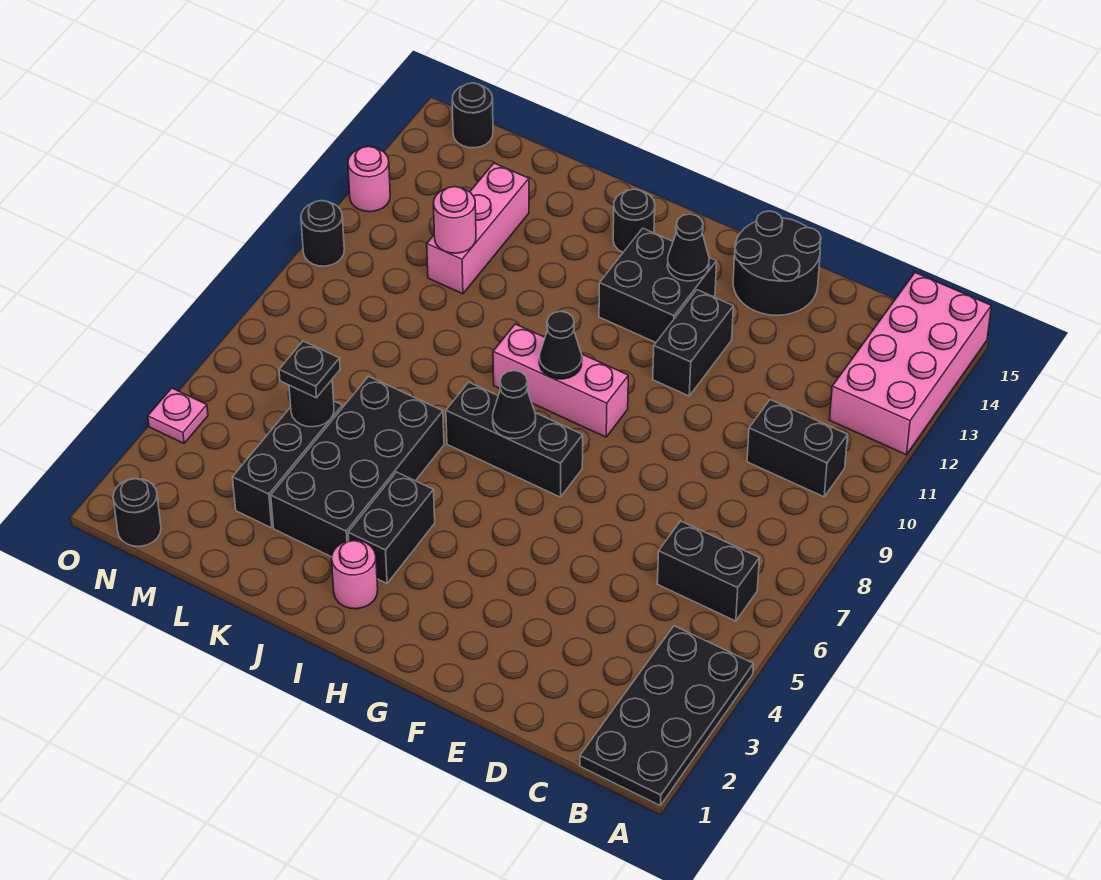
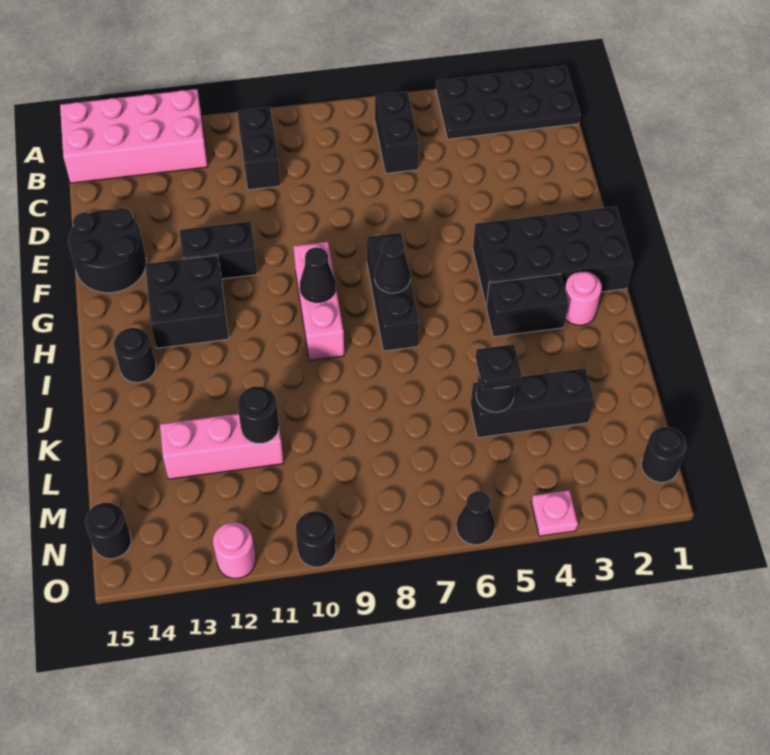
black cone G13 level 2 -> black cone O6 level 1
black brick J3:K6 level 1 -> black brick G1:H4 level 1
pink round brick L11 level 2 -> black round brick L11 level 2

